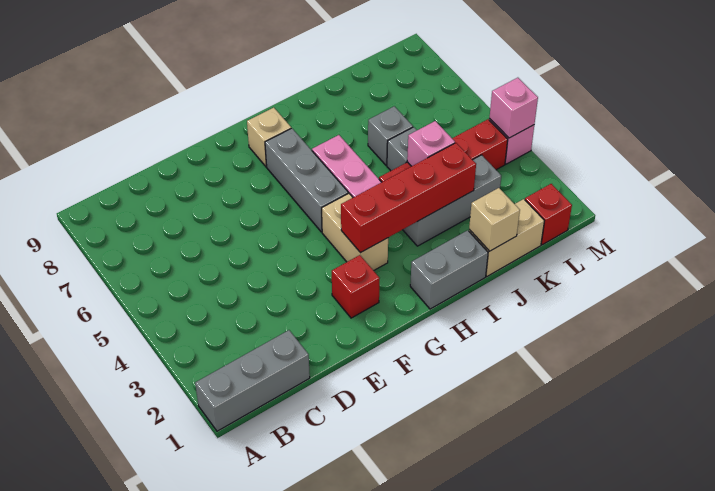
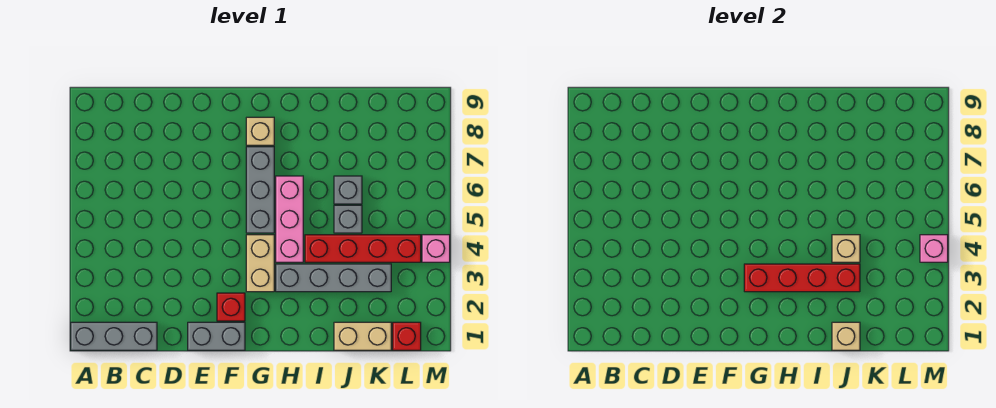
grey brick H1:I1 level 1 -> grey brick E1:F1 level 1
grey brick I3:K3 level 1 -> grey brick H3:K3 level 1
pink brick J4 level 2 -> tan brick J4 level 2

